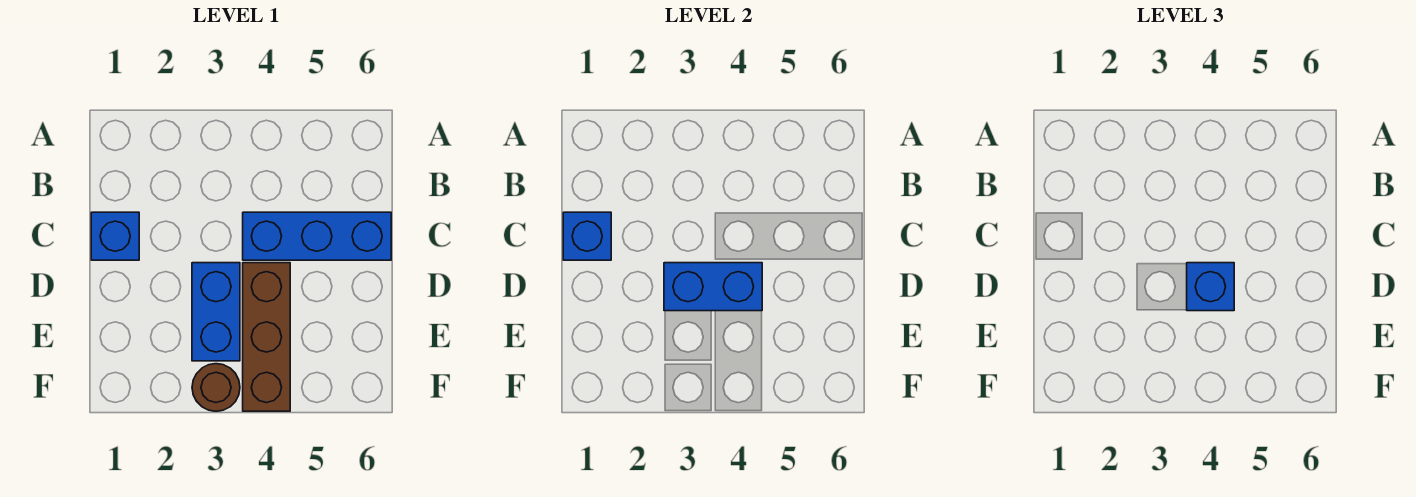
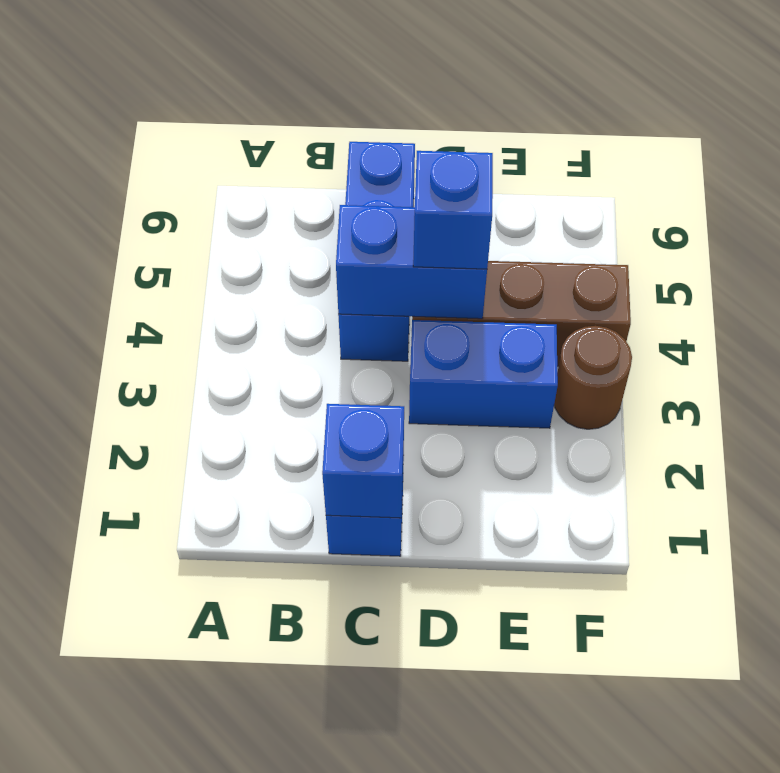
blue brick D3:D4 level 2 -> blue brick C4:D4 level 2

